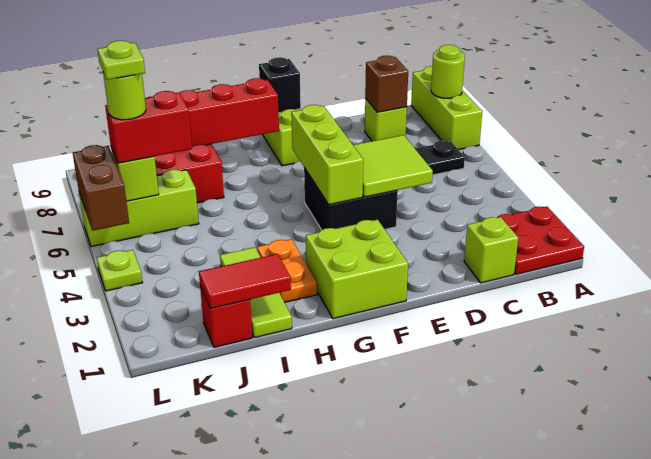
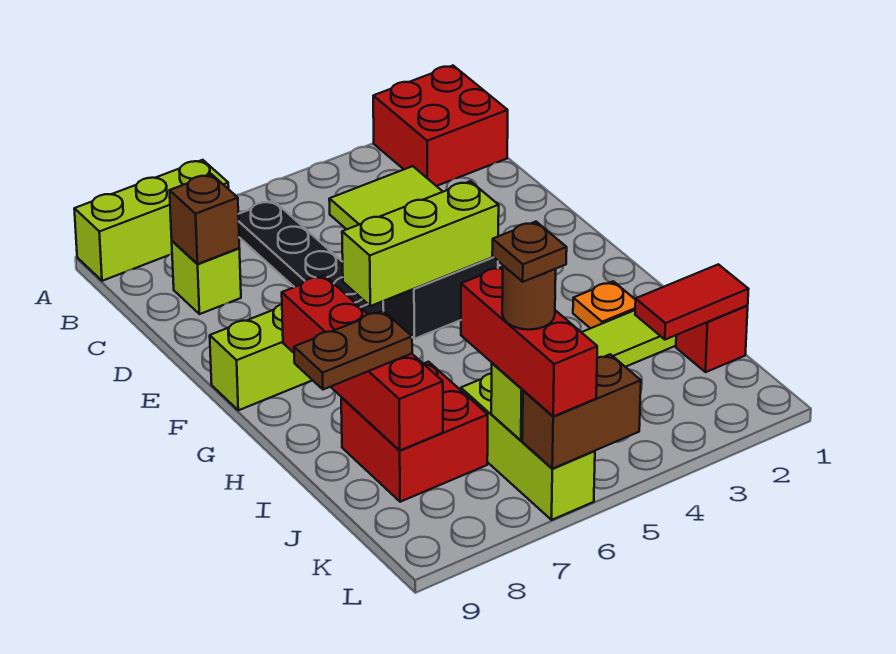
red plate A1:B2 level 1 -> red brick A1:B2 level 1
lime round brick A8 level 2 -> none
lime brick C1 level 1 -> none
lime brick F1:G2 level 1 -> none
black brick F9 level 2 -> none
orange plate H2:H3 level 1 -> orange plate H2 level 1
red tile I1:J1 level 2 -> red tile J1:J2 level 2
none -> brown plate I8:I9 level 3
red brick J6:K6 level 3 -> red brick J6:L6 level 3
lime round brick K6 level 4 -> brown round brick K6 level 4
lime plate K6 level 5 -> brown plate K6 level 5
lime plate L4 level 1 -> none

